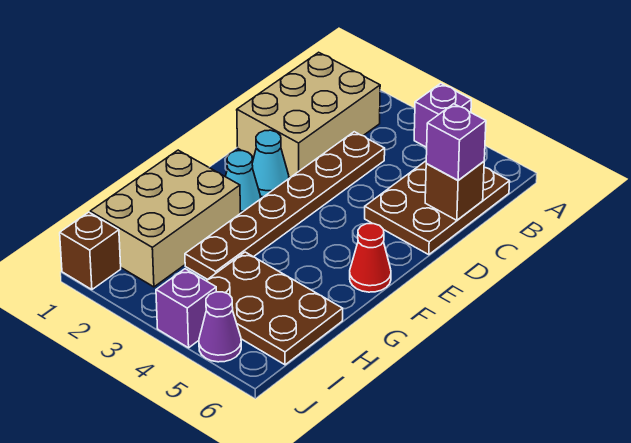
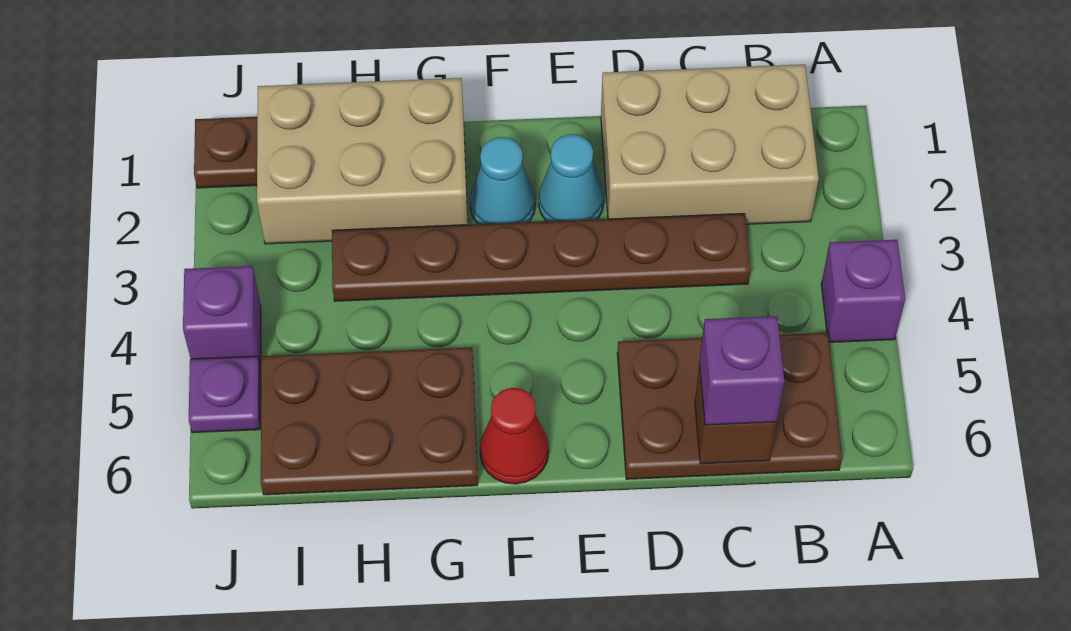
brown plate H4:I6 level 1 -> brown plate G5:I6 level 1
brown brick J1 level 1 -> brown plate J1 level 1
purple cone J5 level 1 -> purple plate J5 level 1

